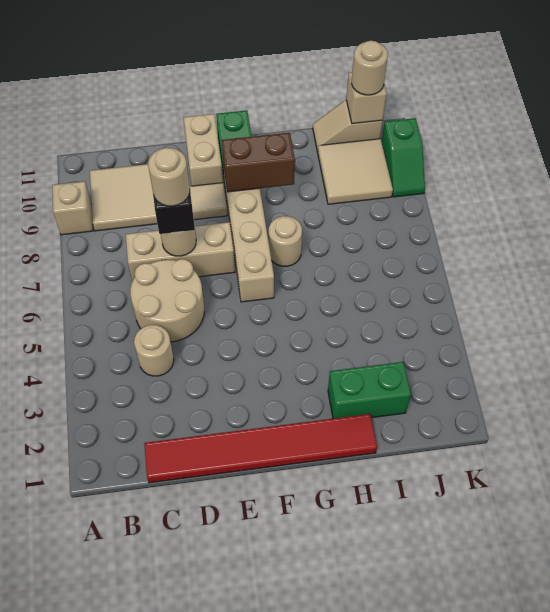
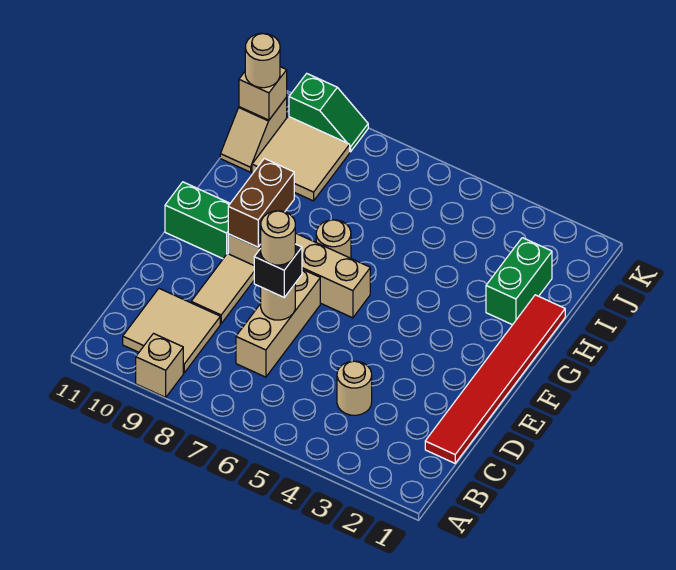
tan round brick C5:D6 level 1 -> none
tan brick E10:E11 level 1 -> none

